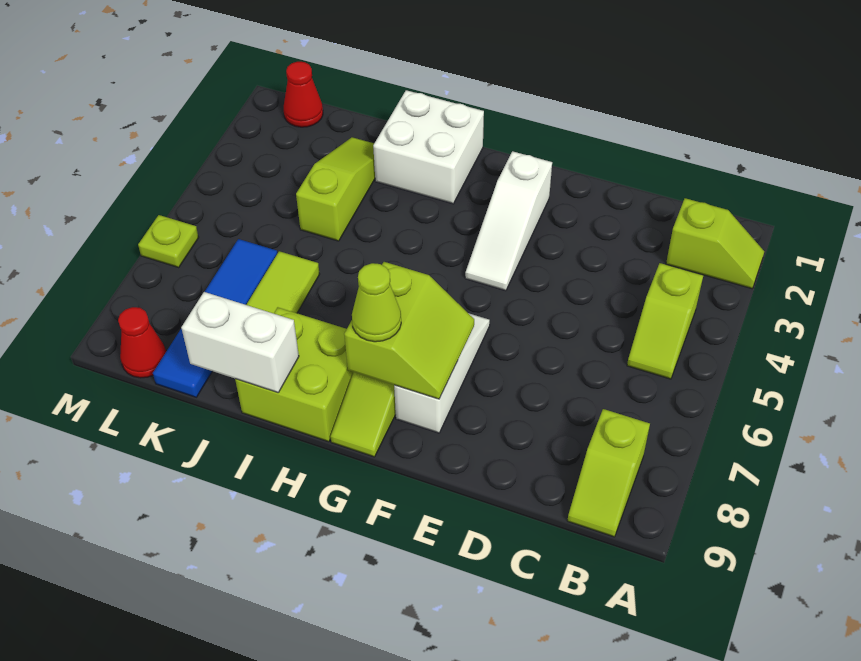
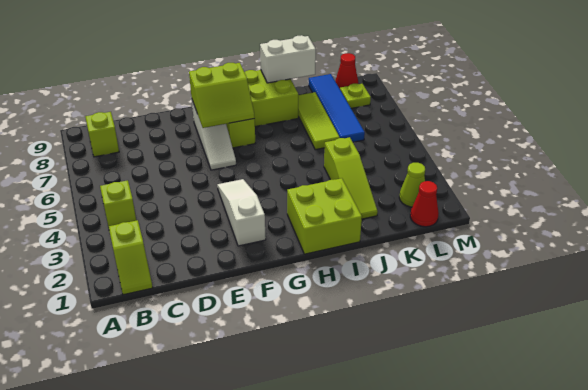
lime slope A2:B2 level 1 top B -> lime slope B1:B2 level 1 top 2
lime slope F7:G8 level 2 top G -> lime slope F7:G8 level 2 top 8
lime cone G8 level 3 -> lime cone L2 level 1
white brick H1:I2 level 1 -> lime brick H1:I2 level 1
lime plate M6 level 1 -> lime plate L8 level 1

